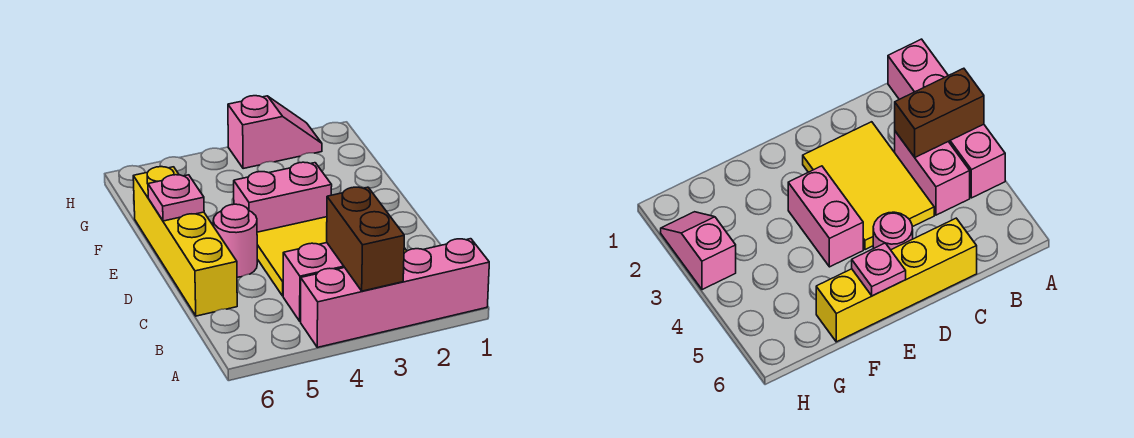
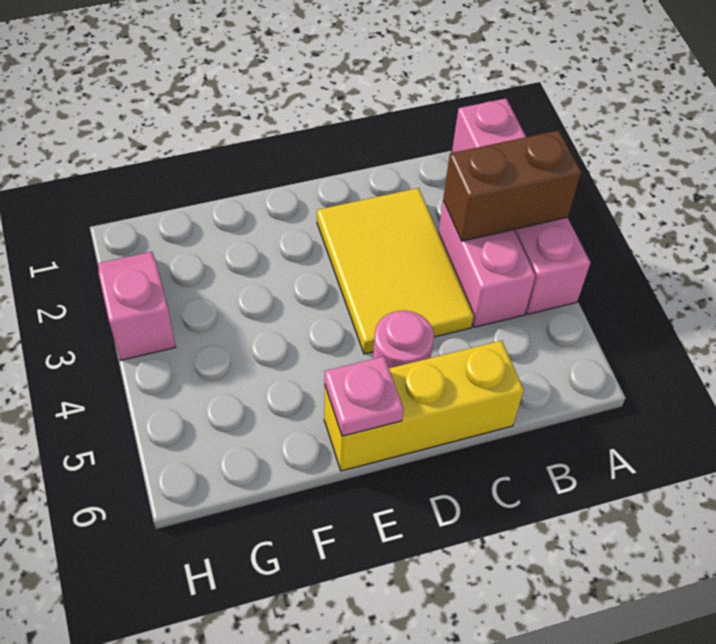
yellow brick C6:F6 level 1 -> yellow brick C6:E6 level 1
pink brick E3:E4 level 1 -> none

